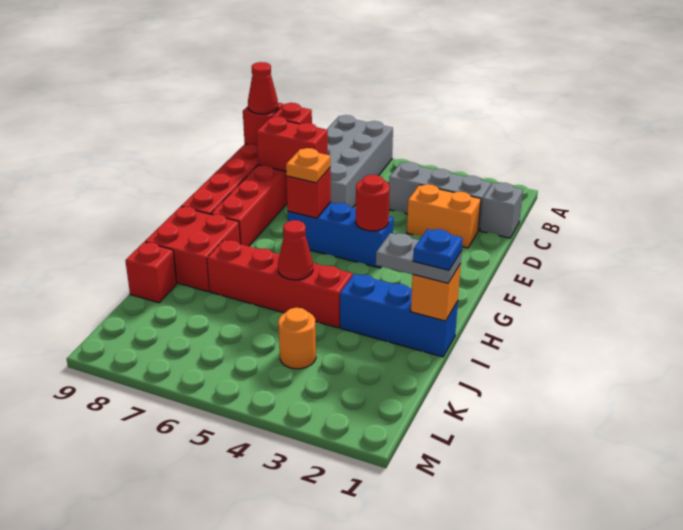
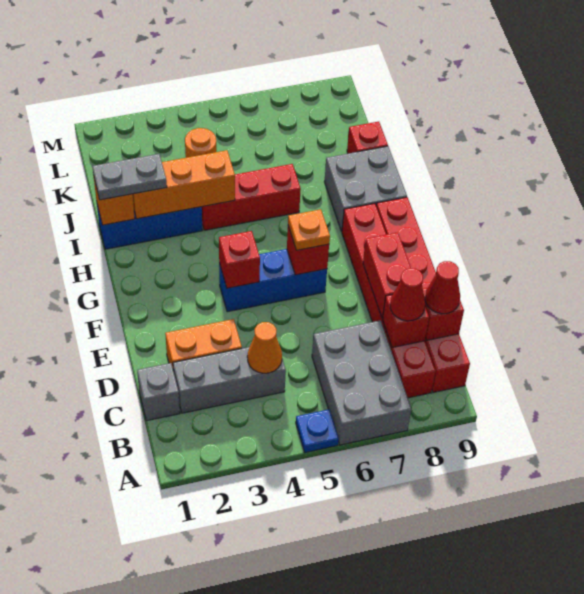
grey brick A6:D7 level 1 -> grey brick A6:C7 level 1
none -> orange cone C4 level 2
red brick D7:D8 level 2 -> red brick D8:E8 level 2
red round brick F4 level 2 -> red brick F4 level 2
red brick H8:I9 level 1 -> grey brick H8:I9 level 1
blue plate I1 level 4 -> blue plate A5 level 1
none -> orange brick I2:I4 level 2
red brick I4:I7 level 1 -> red brick I4:I6 level 1
red cone I5 level 2 -> red cone C8 level 3

